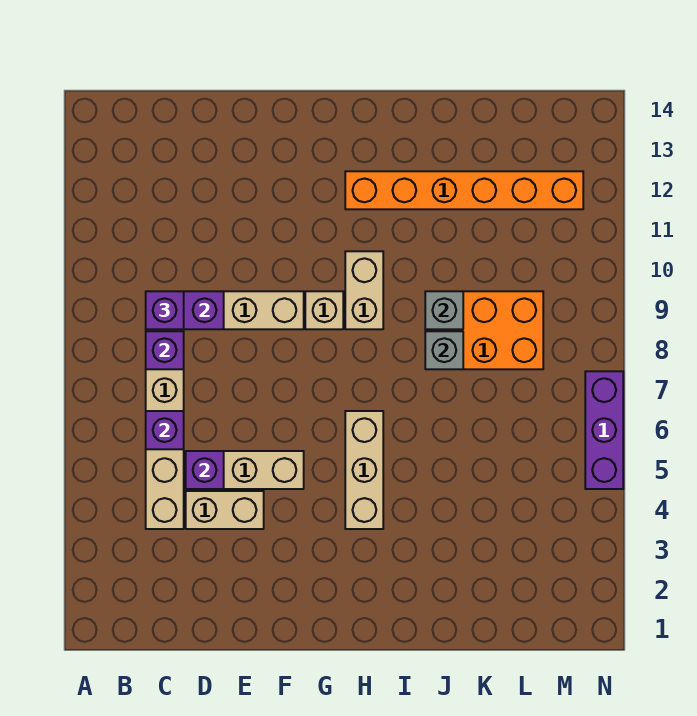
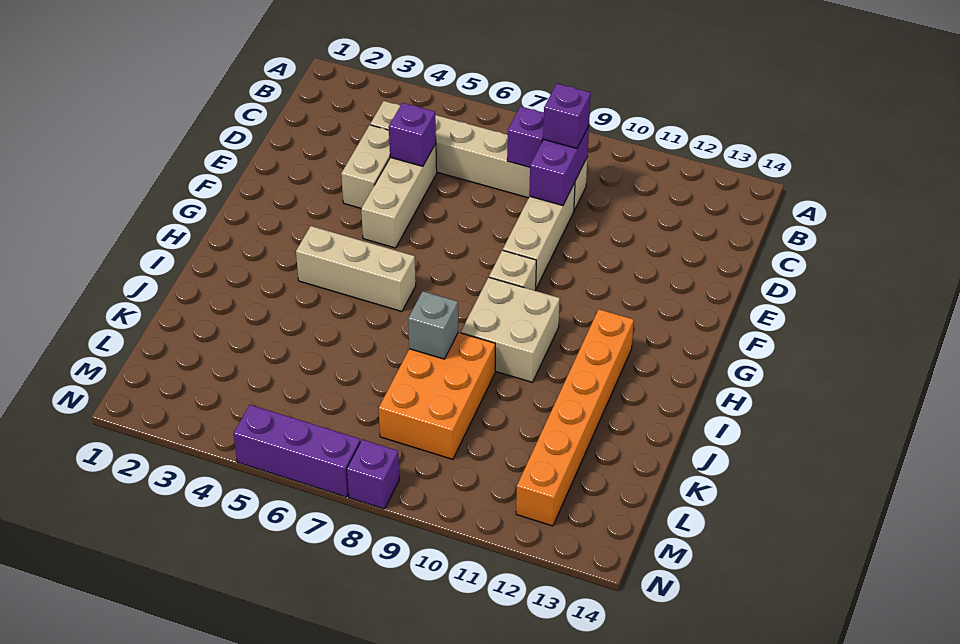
purple brick C6 level 2 -> purple brick N8 level 1
tan brick H9:H10 level 1 -> tan brick H9:I10 level 1
grey brick J9 level 2 -> none

